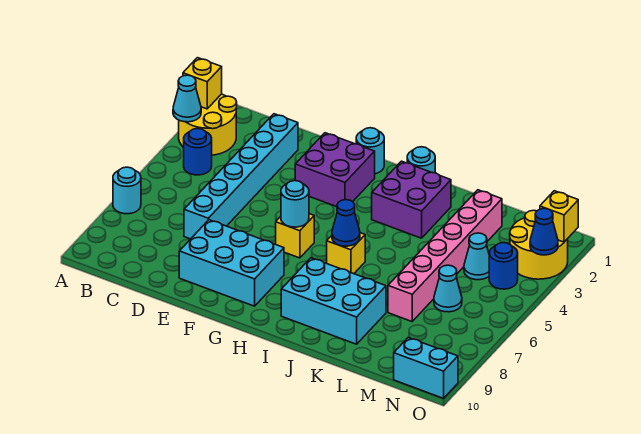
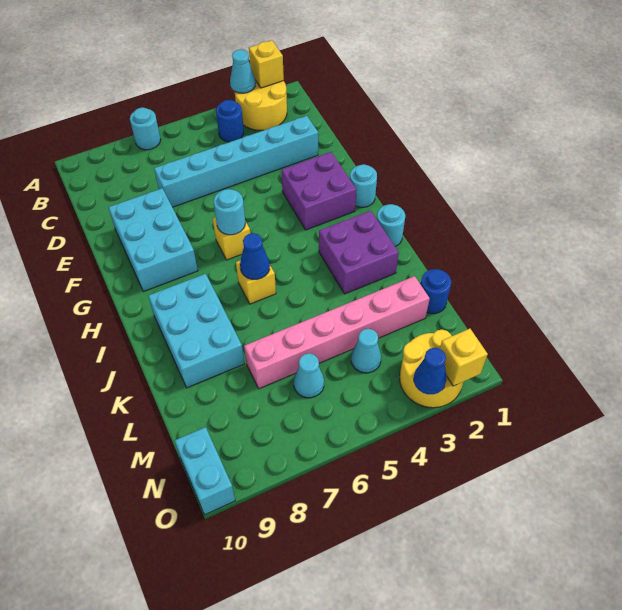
blue round brick N4 level 1 -> blue round brick L1 level 1

